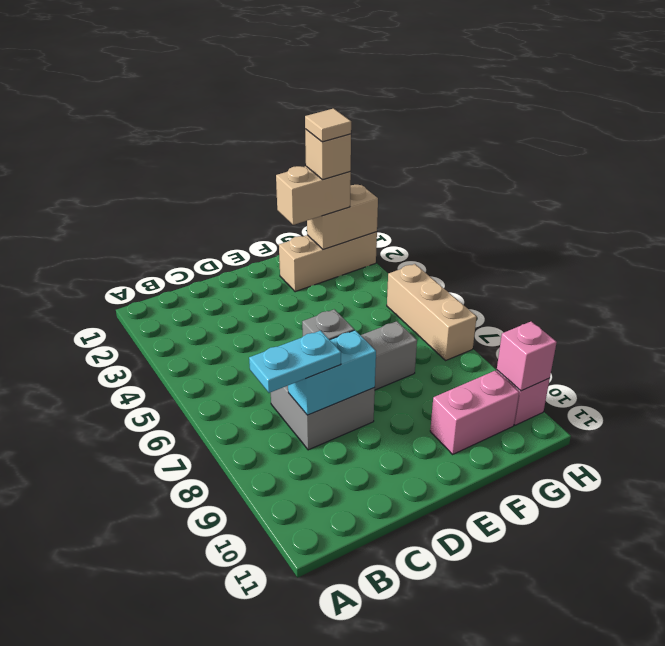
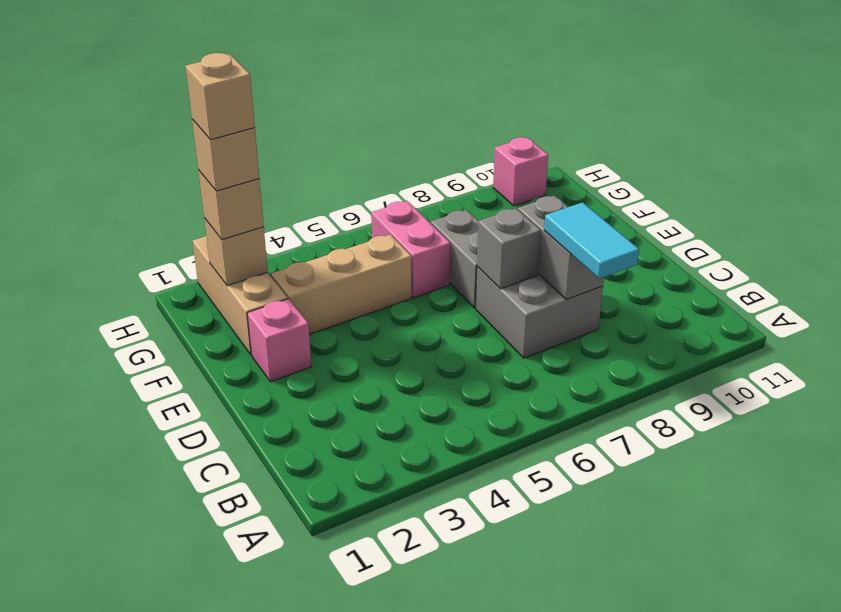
cyan plate B8:C8 level 3 -> cyan tile B8:C8 level 3
cyan brick C8:D8 level 2 -> grey brick C8:D8 level 2
tan brick F2:G2 level 3 -> tan brick G2 level 3
pink brick F10:G10 level 1 -> pink brick F6:G6 level 1
tan brick G2:H2 level 2 -> tan brick G2 level 2
tan tile G2 level 5 -> tan brick G2 level 5
tan brick H5:H7 level 1 -> tan brick F3:F5 level 1
pink brick H10 level 2 -> pink brick E2 level 1

